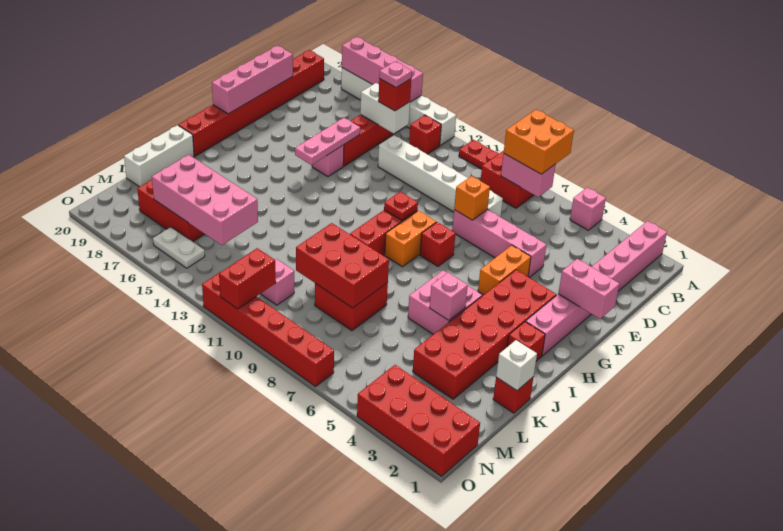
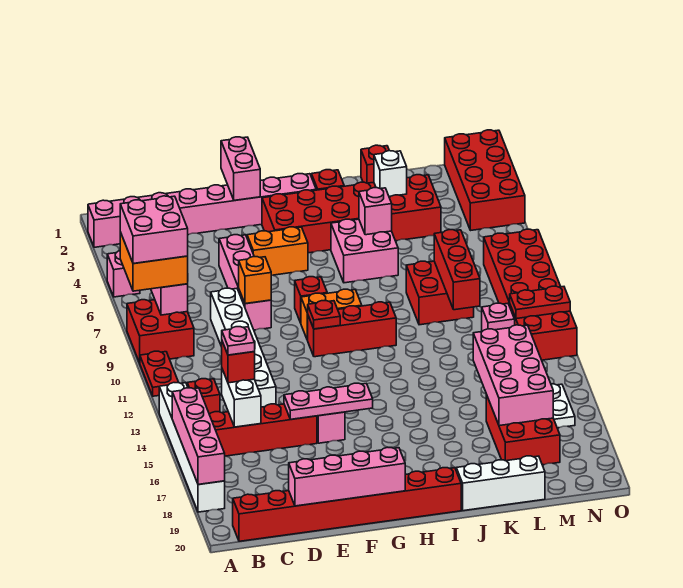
none -> pink brick A7:B8 level 4
white brick K1 level 2 -> white brick K3 level 2
red brick K8:L10 level 2 -> red brick L8:L10 level 2
red brick N11:O11 level 2 -> red plate N11:O11 level 2
red brick O7:O12 level 1 -> red brick N7:O12 level 1

